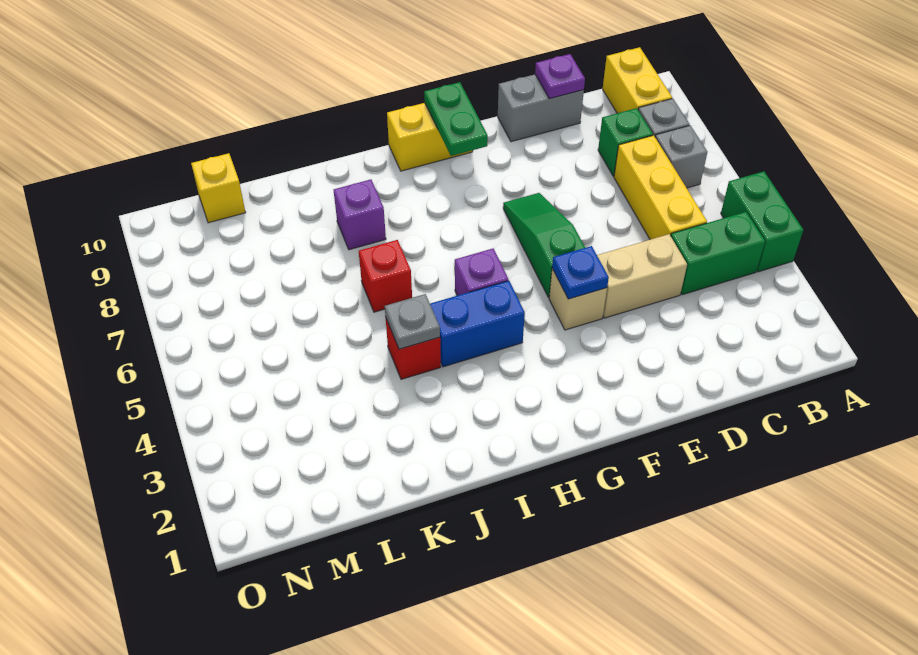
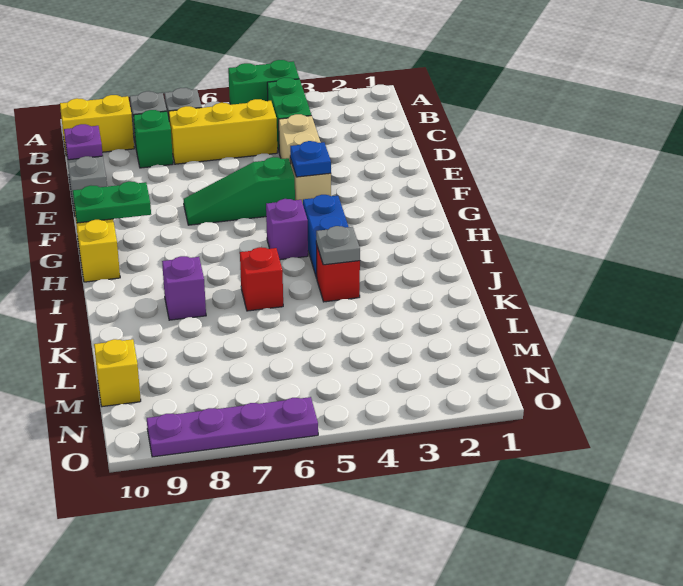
none -> purple plate O6:O9 level 1

